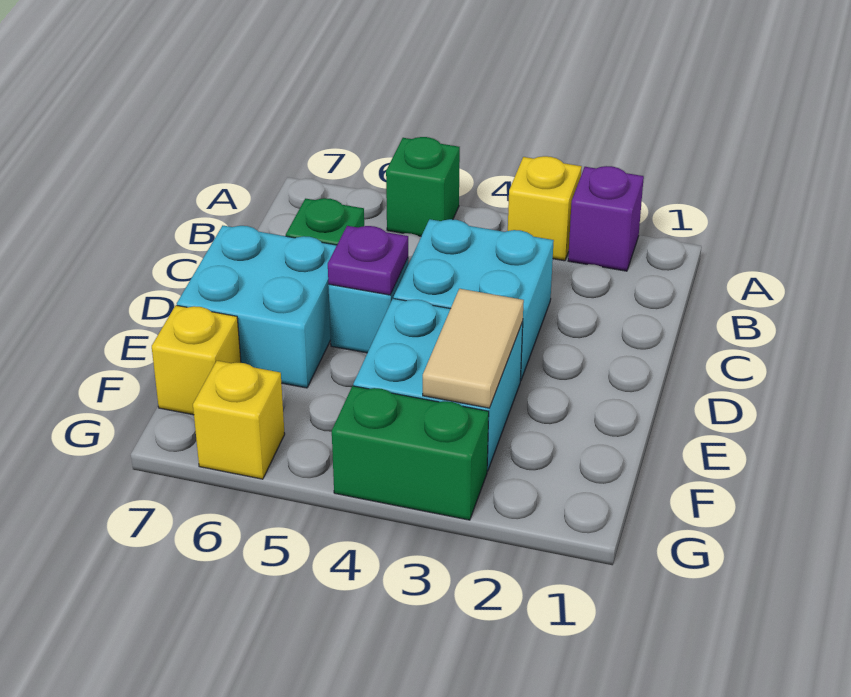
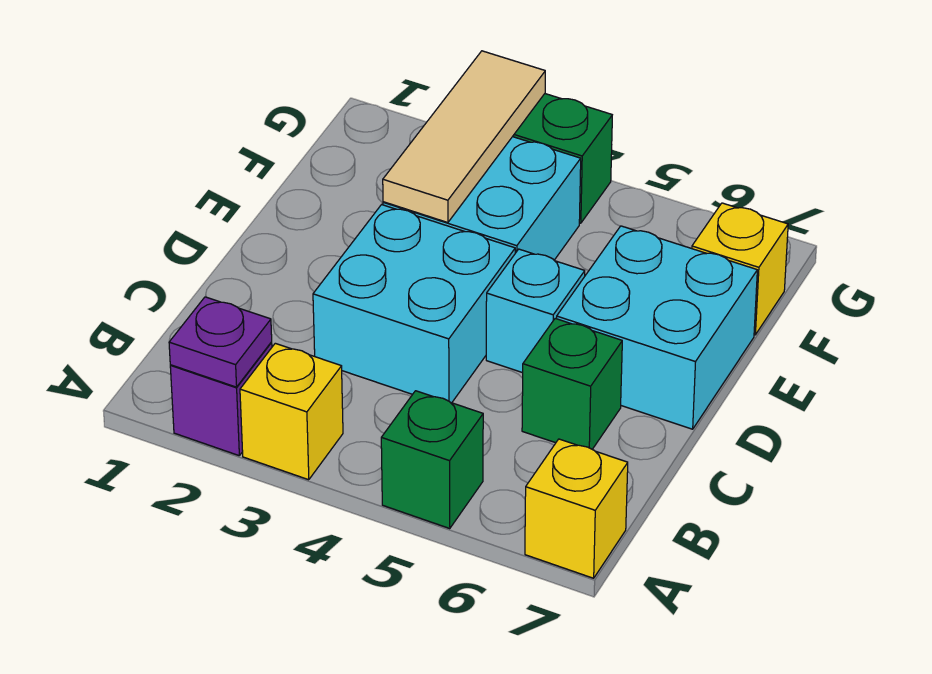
purple plate D5 level 2 -> purple plate A2 level 2
tan tile E3:F3 level 2 -> tan tile E3:G3 level 2
yellow brick G6 level 1 -> yellow brick A7 level 1

